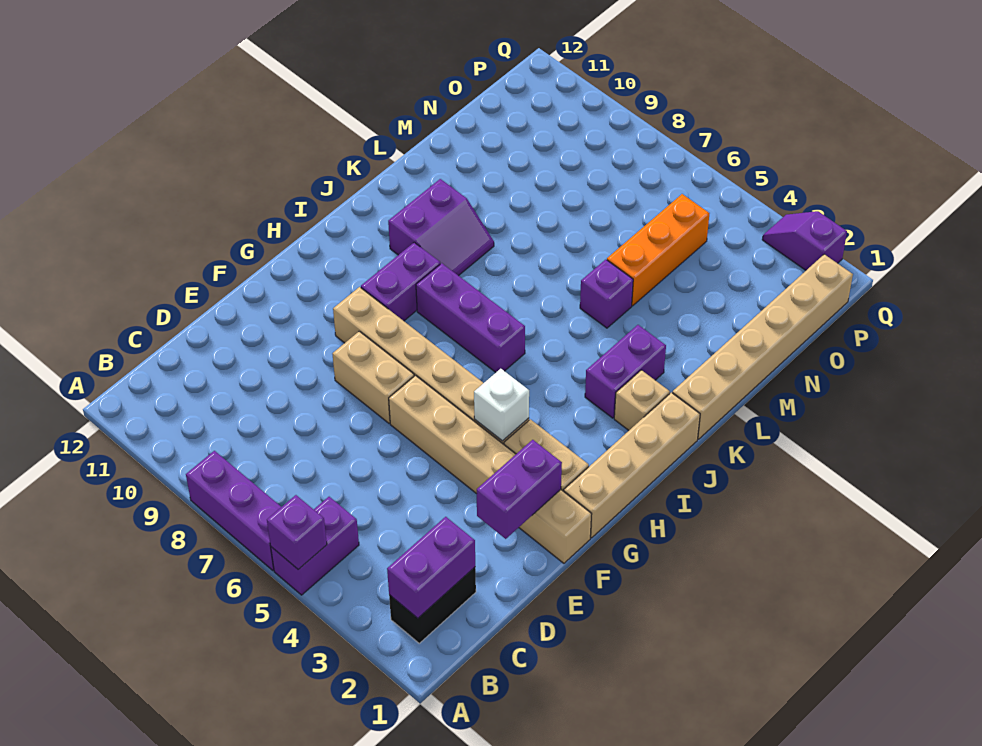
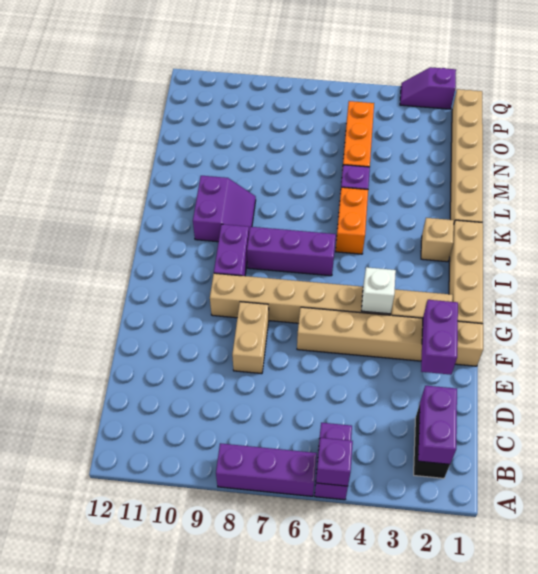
tan brick F7:F8 level 1 -> tan brick E8:F8 level 1
purple brick J3:K3 level 1 -> none
none -> orange brick J5:K5 level 1

